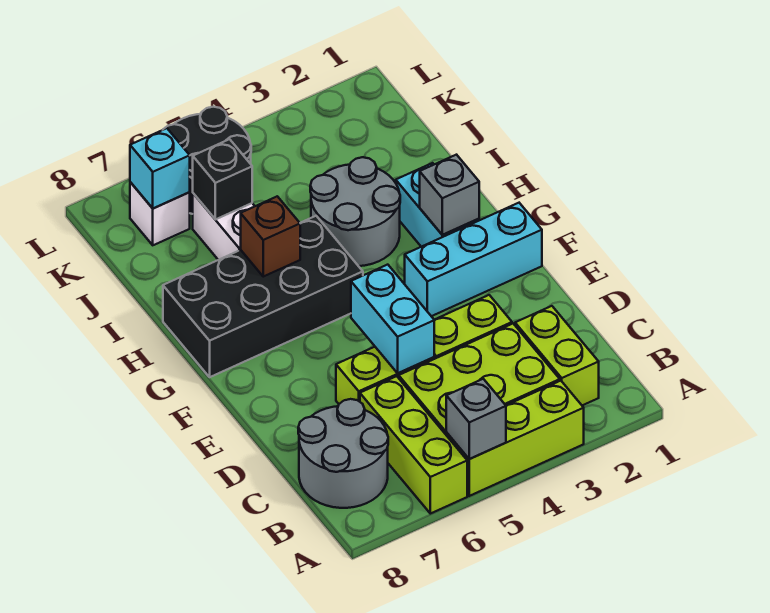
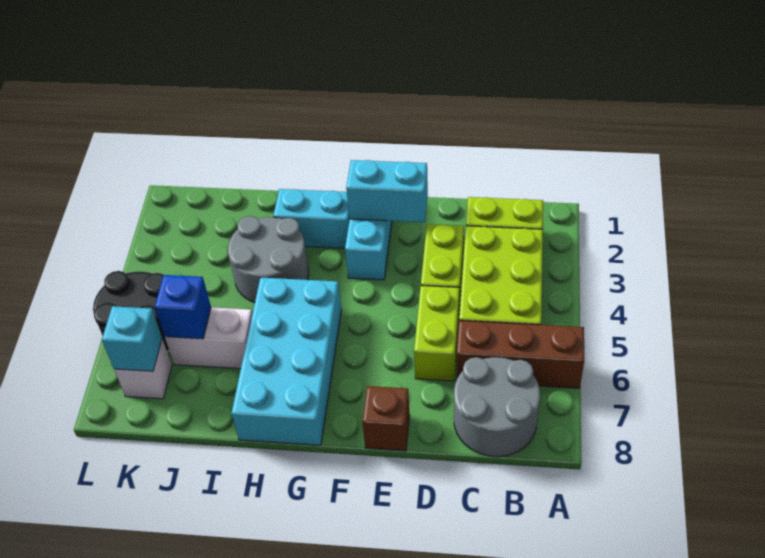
lime brick A3:A5 level 1 -> none
grey brick A5 level 2 -> none
lime brick A6:C6 level 1 -> brown brick A6:C6 level 1
cyan brick D5:E5 level 2 -> cyan brick E2:F2 level 2
grey brick G2 level 2 -> none
black brick G5:H8 level 1 -> cyan brick G5:H8 level 1
brown brick H6 level 2 -> brown brick E8 level 1
black brick J6 level 2 -> blue brick J6 level 2

